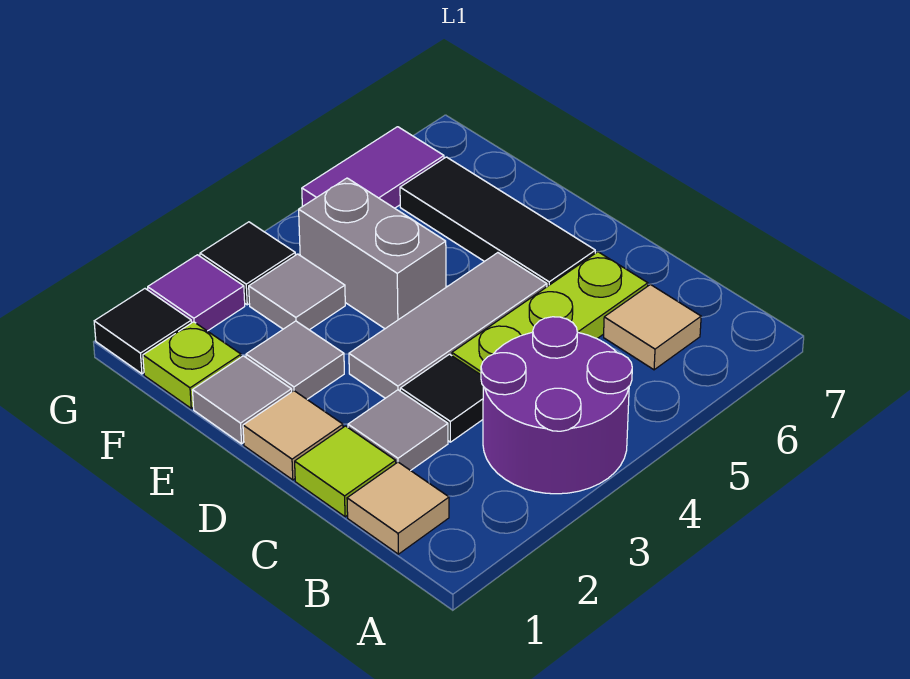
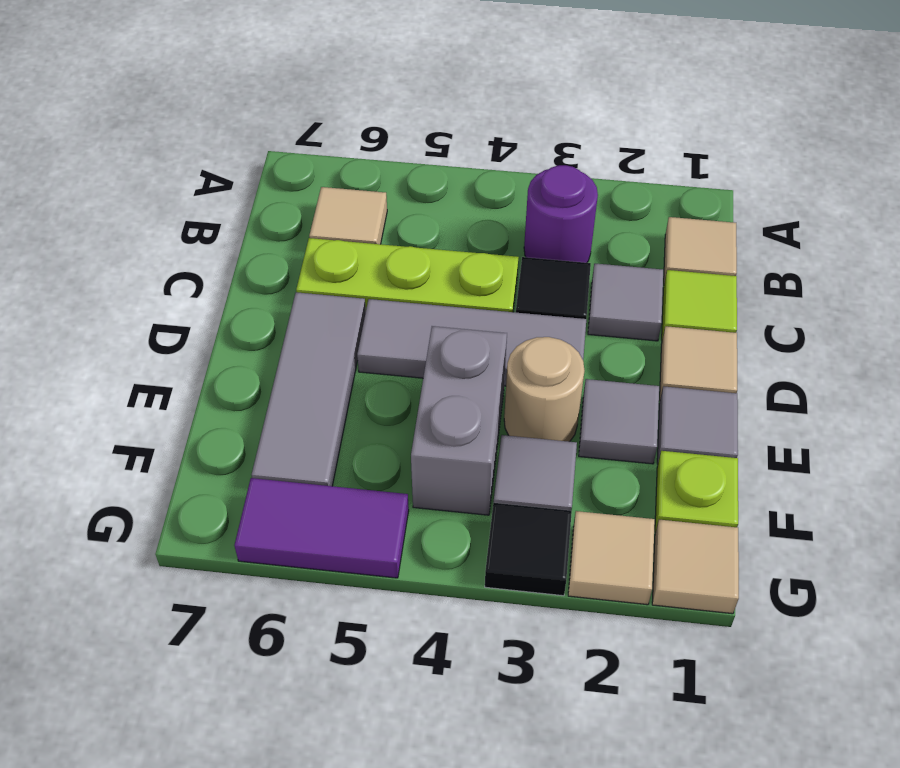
purple round brick A3:B4 level 1 -> purple round brick B3 level 1
black tile D6:F6 level 1 -> grey tile D6:F6 level 1
none -> tan round brick E3 level 1
black tile G1 level 1 -> tan tile G1 level 1
purple tile G2 level 1 -> tan tile G2 level 1

